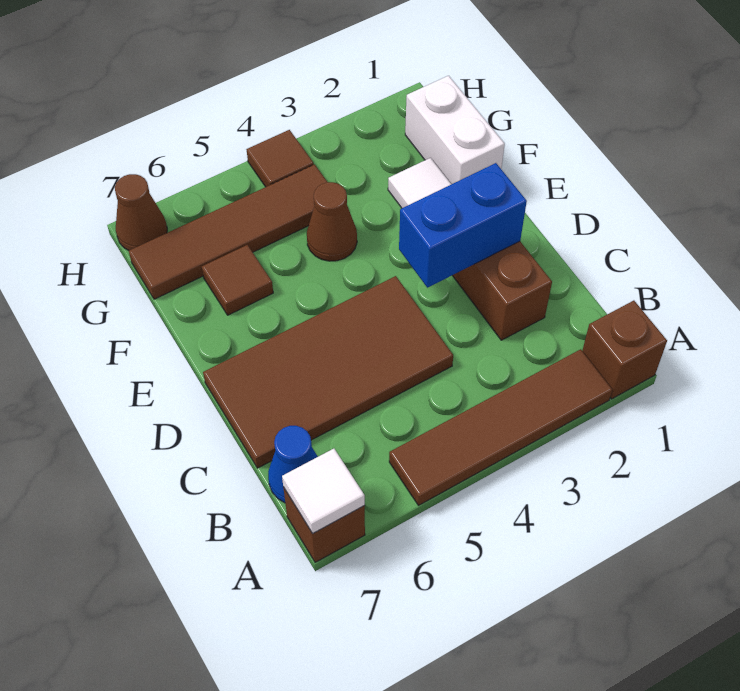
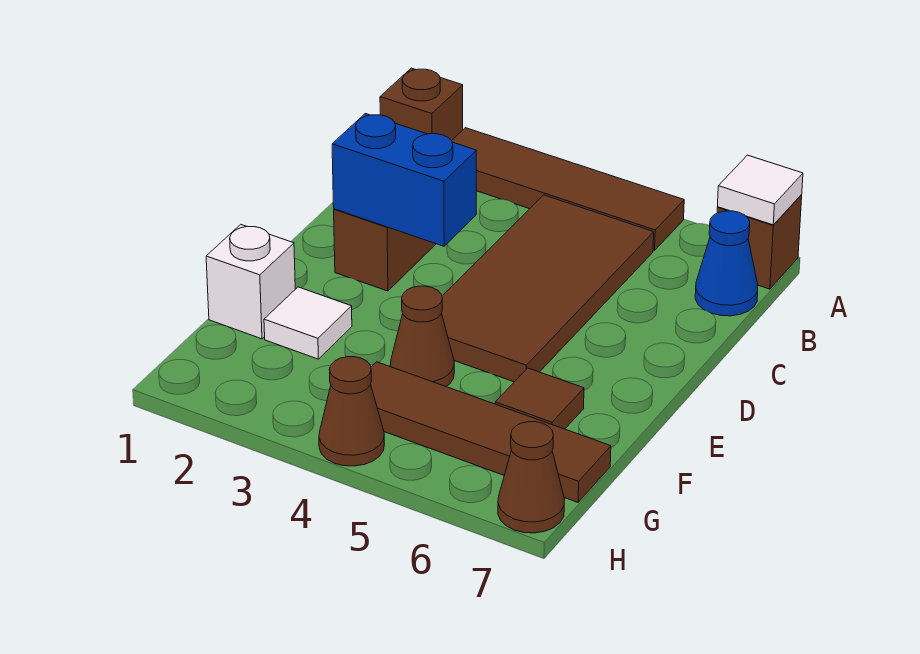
brown tile C4:D7 level 1 -> brown tile B4:E5 level 1
white brick F1:G1 level 1 -> white brick F1 level 1
brown tile H4 level 1 -> brown cone H4 level 1

